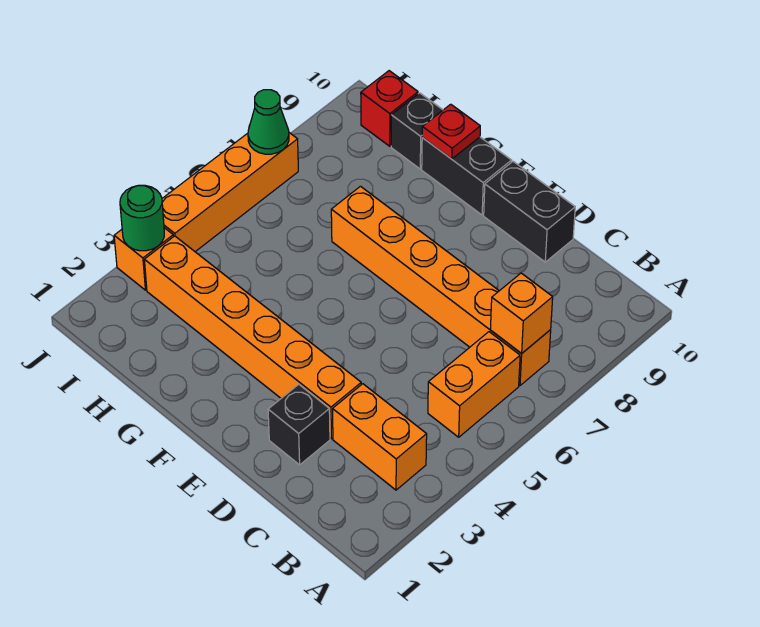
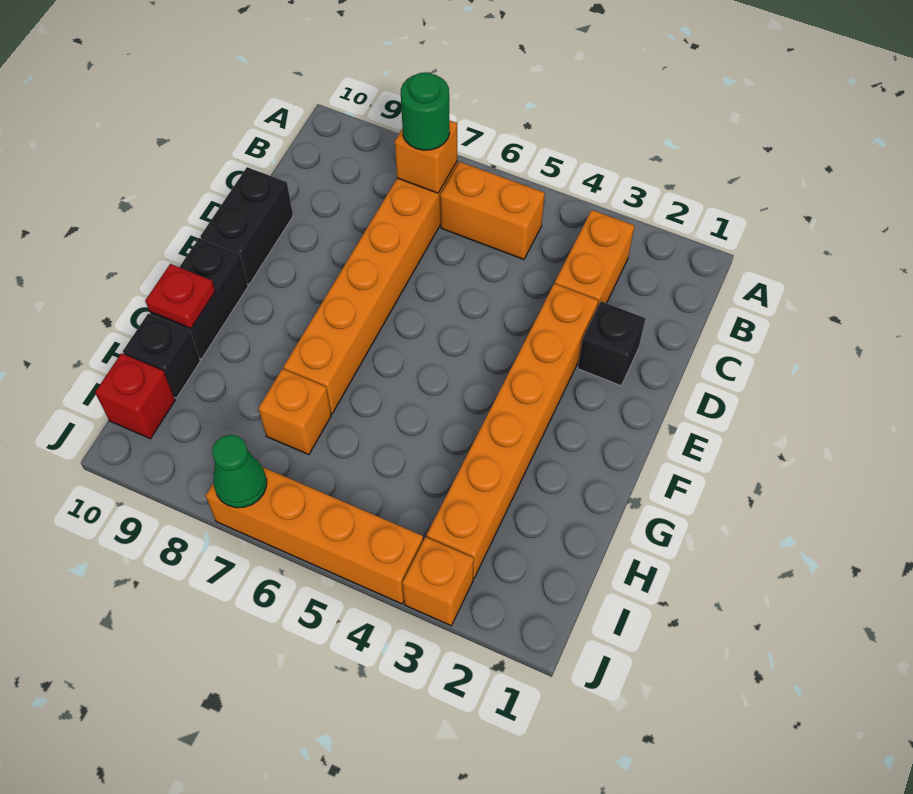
none -> orange brick H7 level 1
green round brick J3 level 2 -> green round brick B7 level 3

